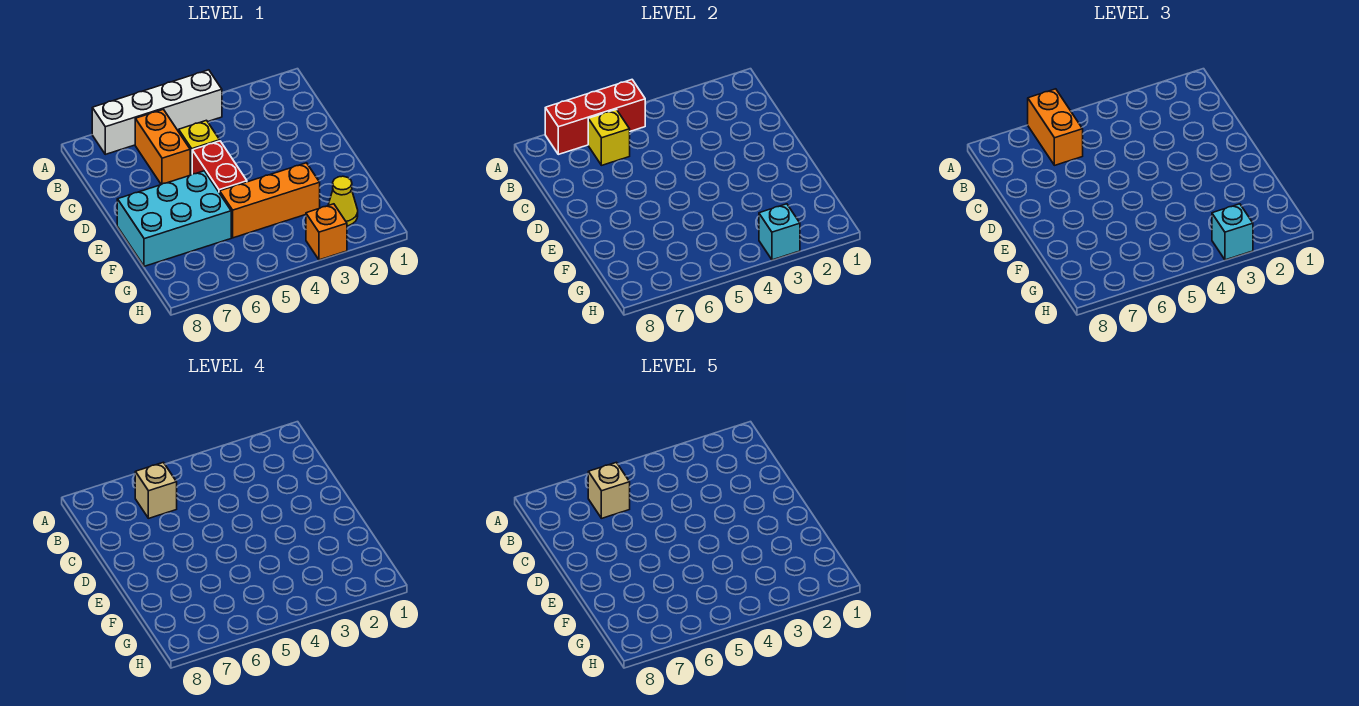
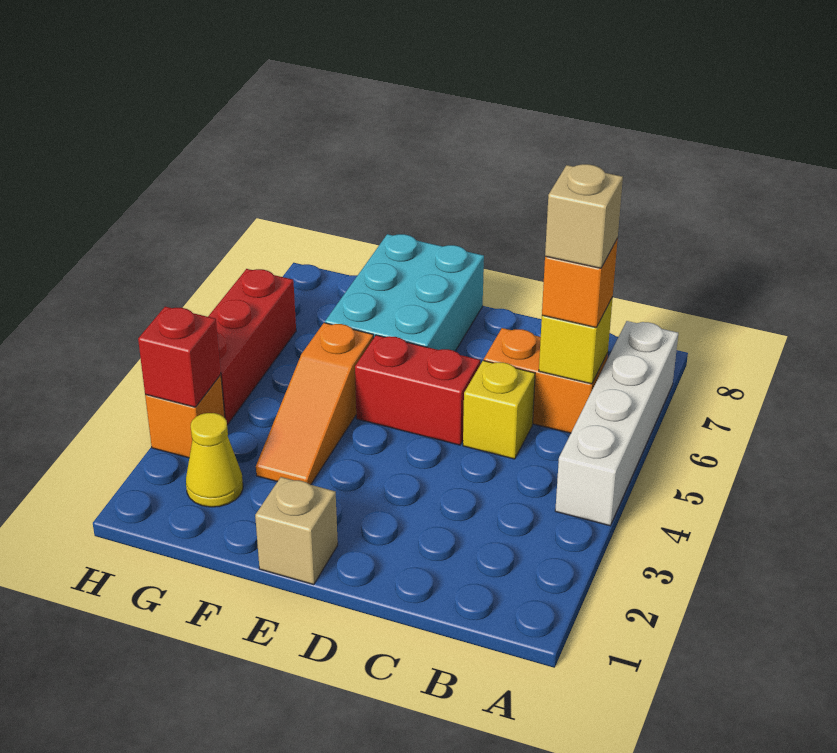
red brick A5:A7 level 2 -> red brick H4:H6 level 1
orange brick A6:B6 level 3 -> orange brick B6 level 3
tan brick B6 level 5 -> tan brick E1 level 1
orange brick F3:F5 level 1 -> orange slope F3:F5 level 1 top 5
cyan brick H3 level 2 -> red brick H3 level 2
cyan brick H3 level 3 -> none

